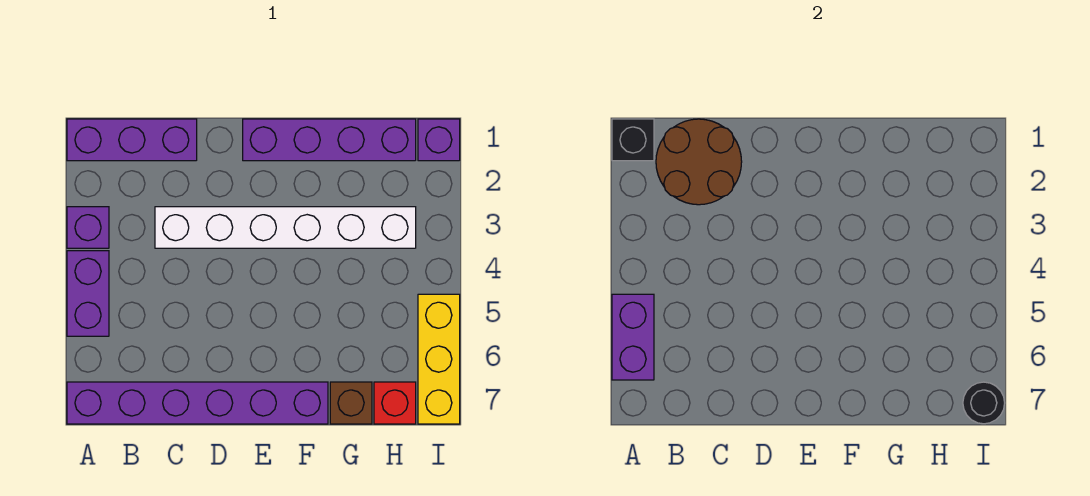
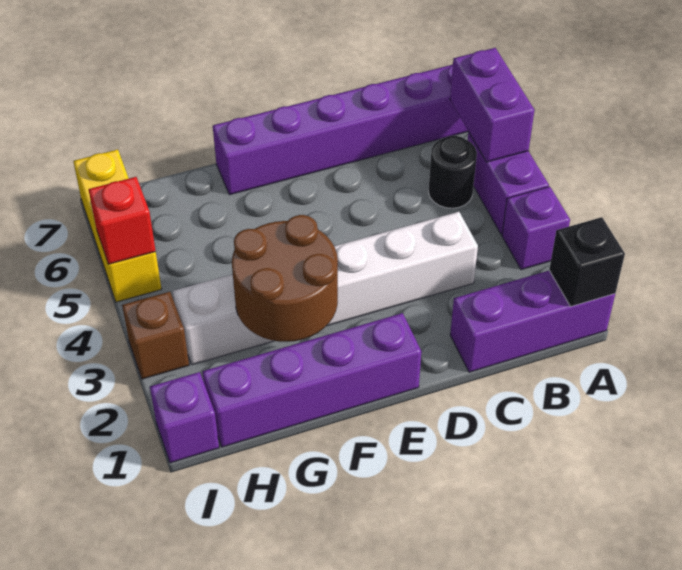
brown round brick B1:C2 level 2 -> brown round brick F2:G3 level 2
brown brick G7 level 1 -> brown brick I3 level 1
red brick H7 level 1 -> red brick I5 level 2
black round brick I7 level 2 -> black round brick B5 level 1

